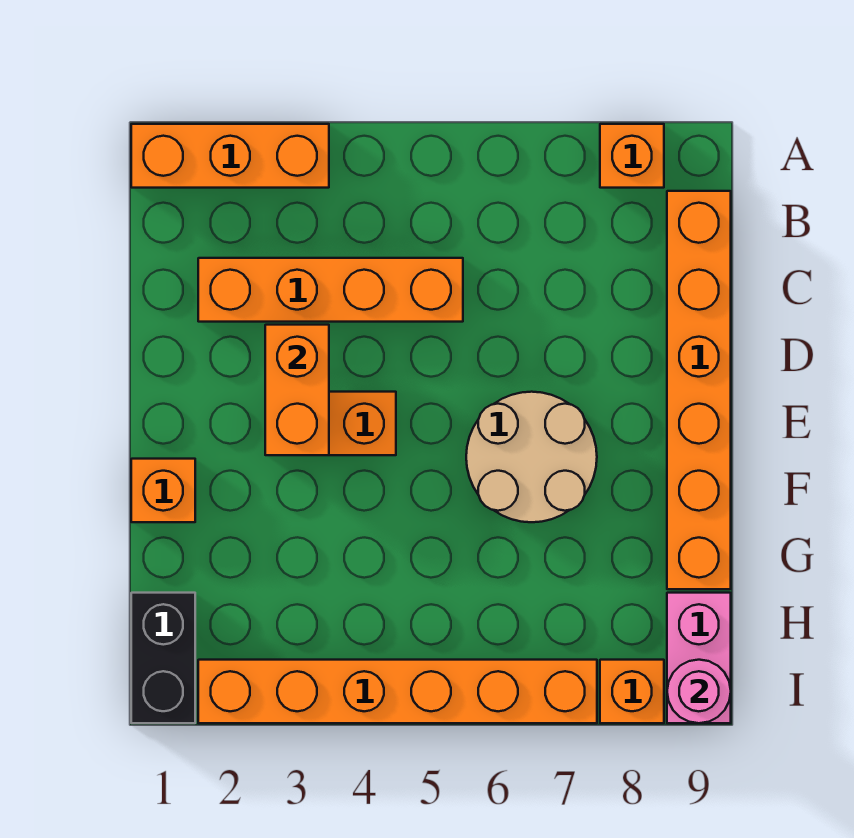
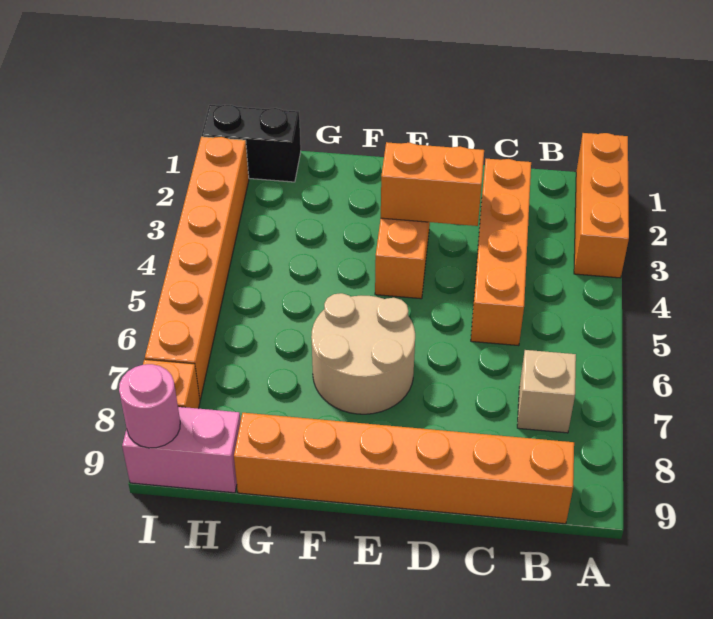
orange brick A8 level 1 -> none
none -> tan brick B7 level 1
orange brick F1 level 1 -> none

